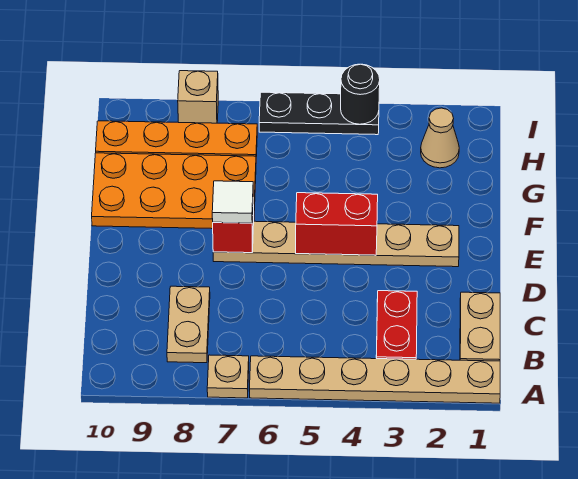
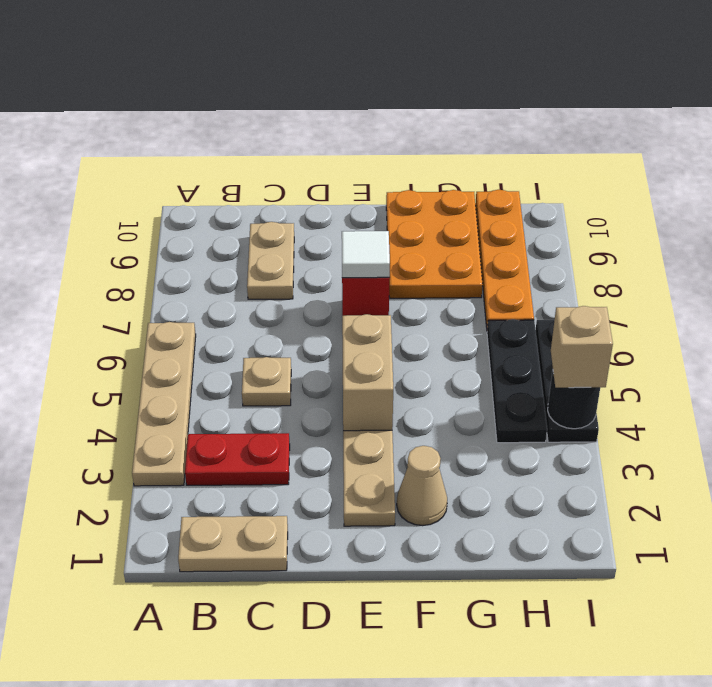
tan plate A1:A6 level 1 -> tan plate A3:A6 level 1
tan plate A7 level 1 -> tan plate C5 level 1
tan plate B8:C8 level 1 -> tan plate C8:C9 level 1
red brick E4:E5 level 2 -> tan brick E4:E5 level 2
orange plate F7:G10 level 1 -> orange plate F8:G10 level 1
tan cone H2 level 1 -> tan cone F2 level 1
none -> black plate H4:H6 level 1
tan brick I8 level 1 -> tan brick I4 level 3

